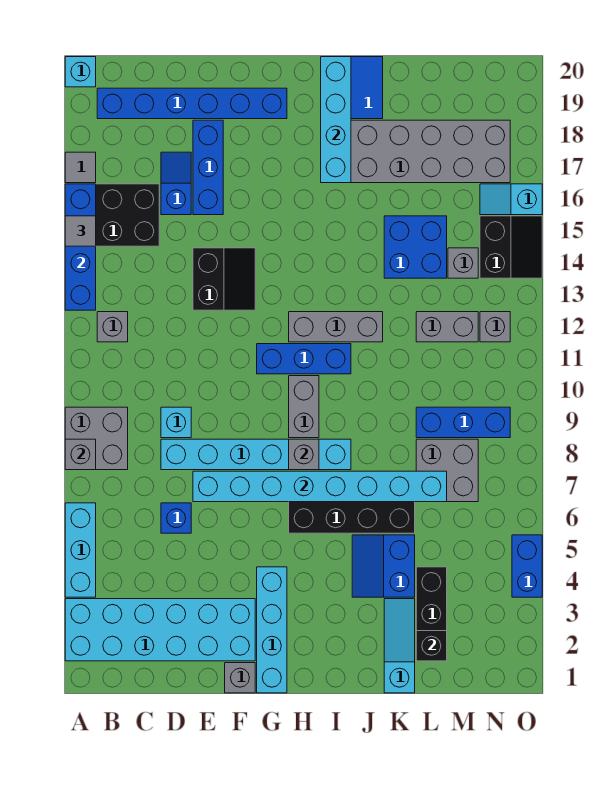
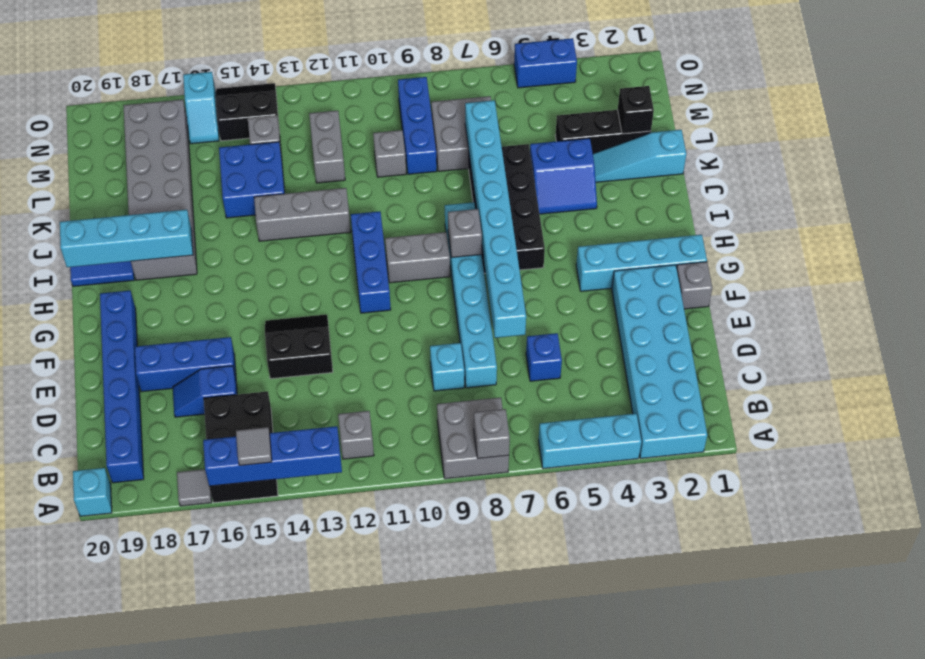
grey brick H12:J12 level 1 -> grey brick J12:J14 level 1
grey brick N12 level 1 -> grey brick L10 level 1

